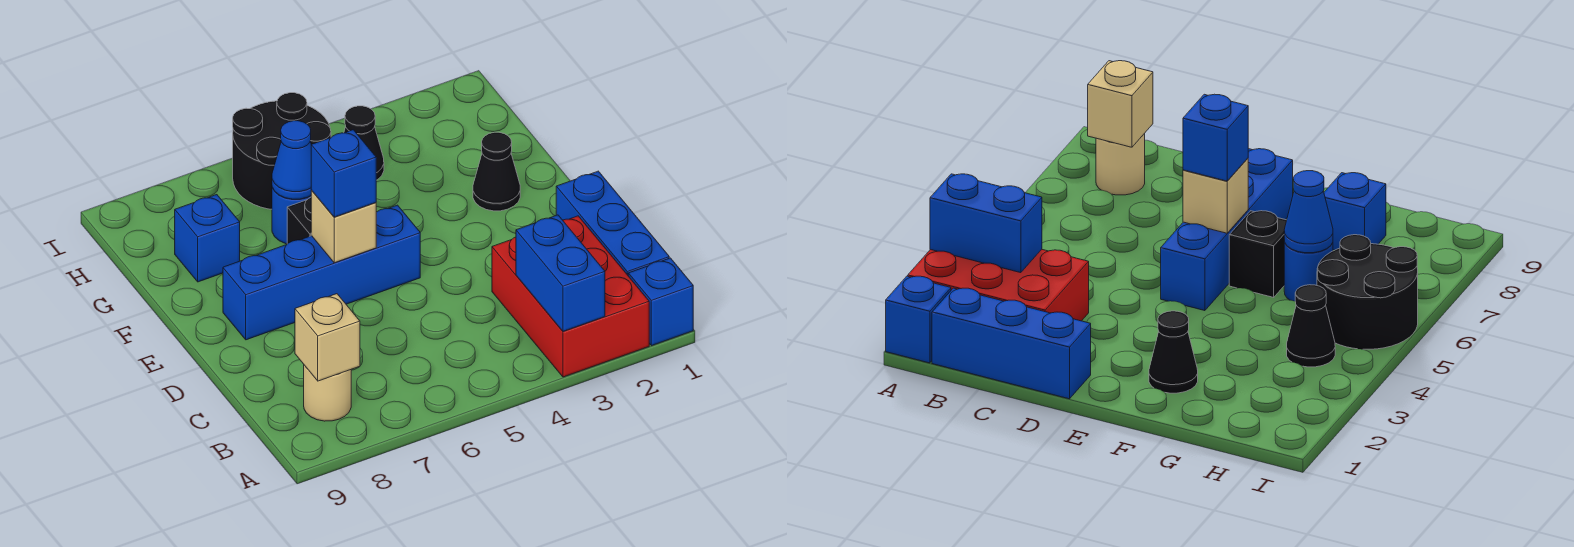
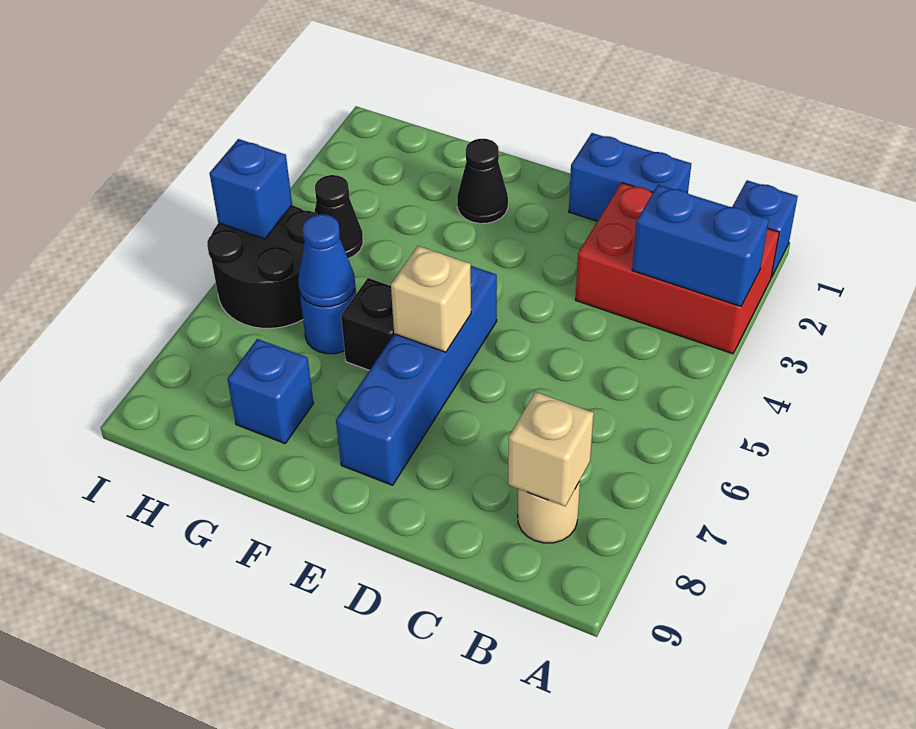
blue brick B1:D1 level 1 -> blue brick C1:D1 level 1
blue brick E6 level 3 -> blue brick I5 level 2

